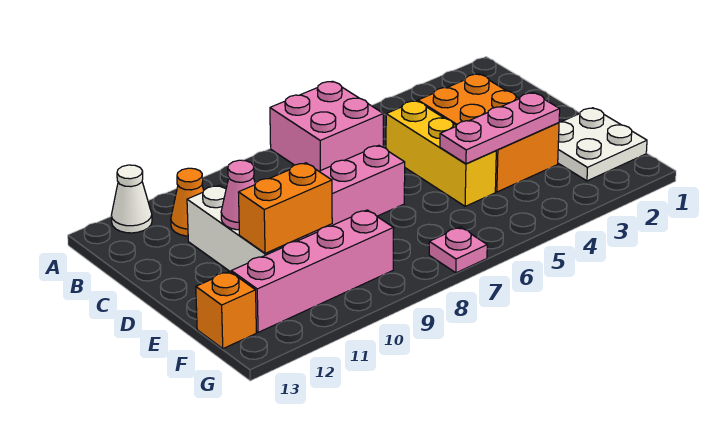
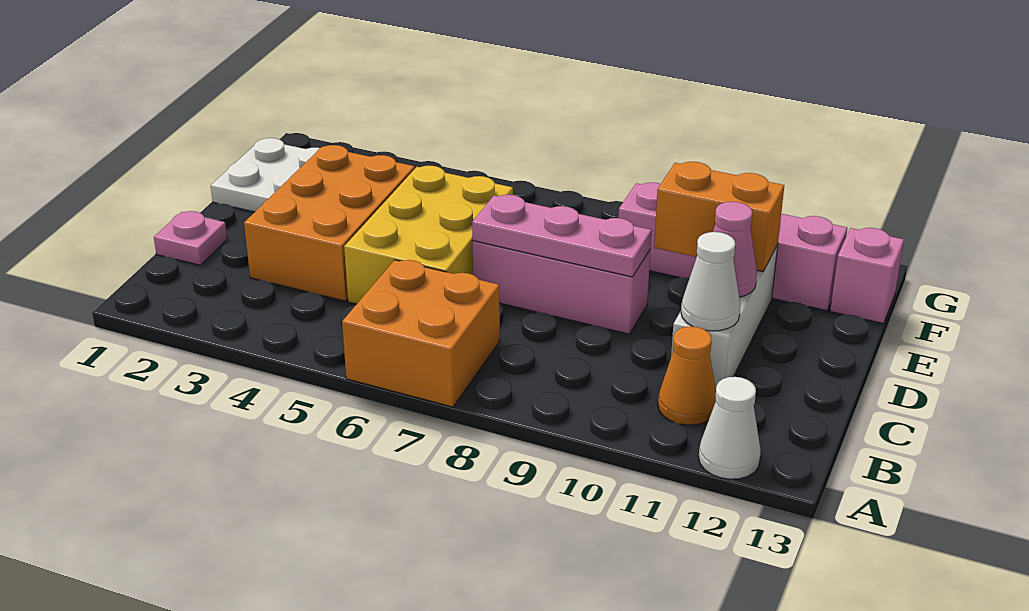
pink brick A6:B7 level 1 -> orange brick A6:B7 level 1
yellow brick C5:E5 level 1 -> yellow brick C5:E6 level 1
none -> white cone C11 level 2
pink plate E3:E5 level 2 -> pink plate D7:D9 level 2
orange brick F13 level 1 -> pink brick F13 level 1
pink plate G7 level 1 -> pink plate C1 level 1

